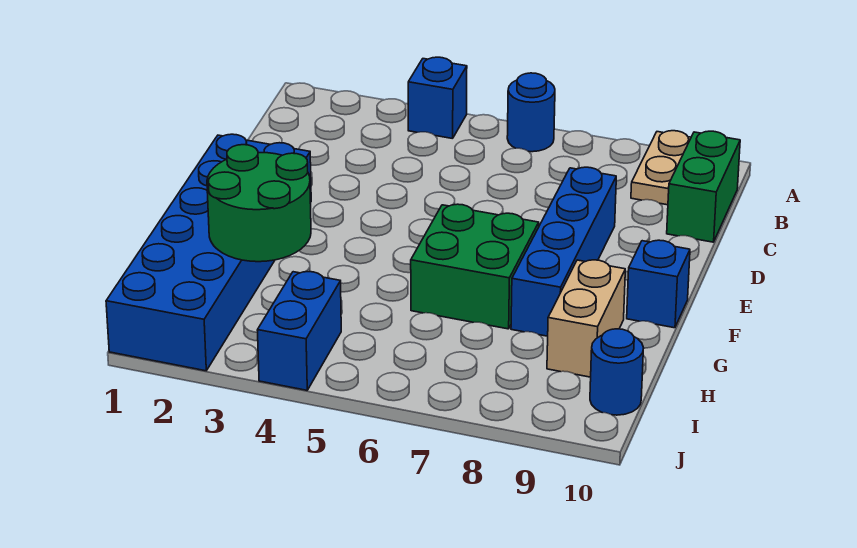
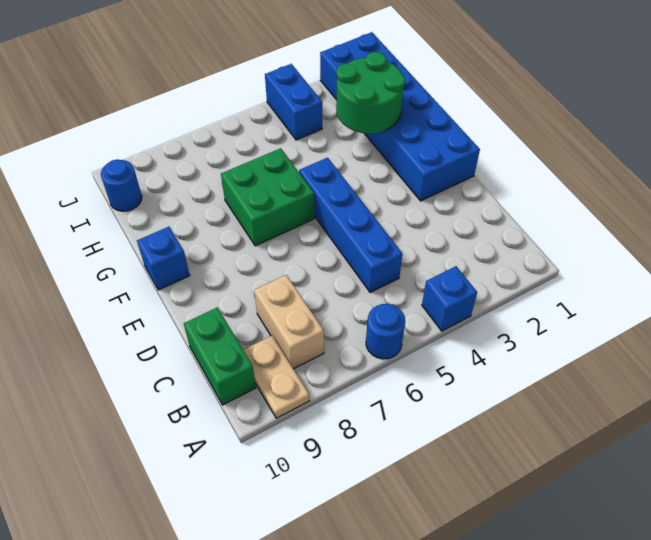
blue brick D8:G8 level 1 -> blue brick C5:F5 level 1
tan brick G9:H9 level 1 -> tan brick B8:C8 level 1

